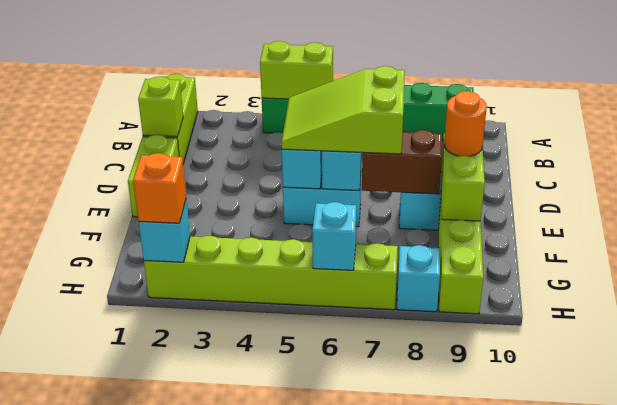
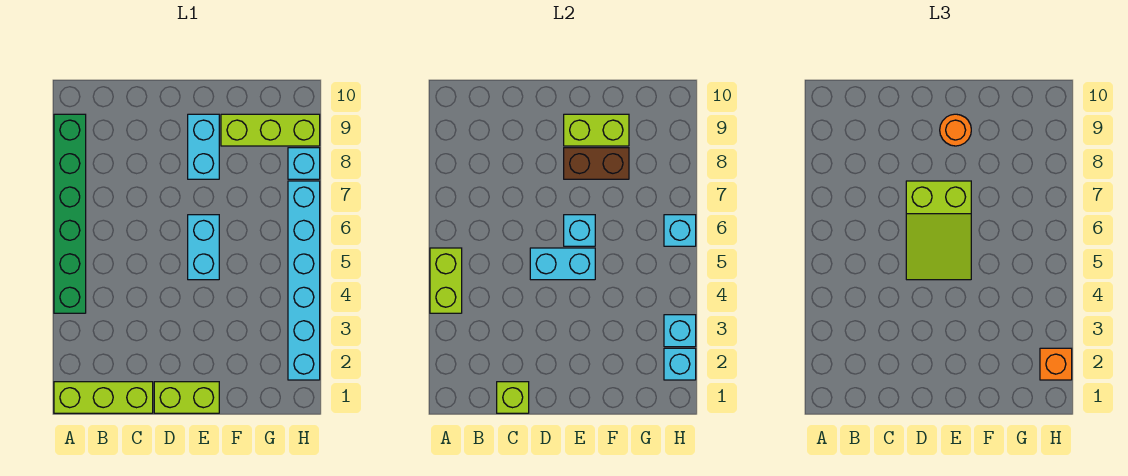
brown brick E7:E8 level 2 -> brown brick E8:F8 level 2
lime brick H2:H7 level 1 -> cyan brick H2:H7 level 1
none -> cyan brick H3 level 2

